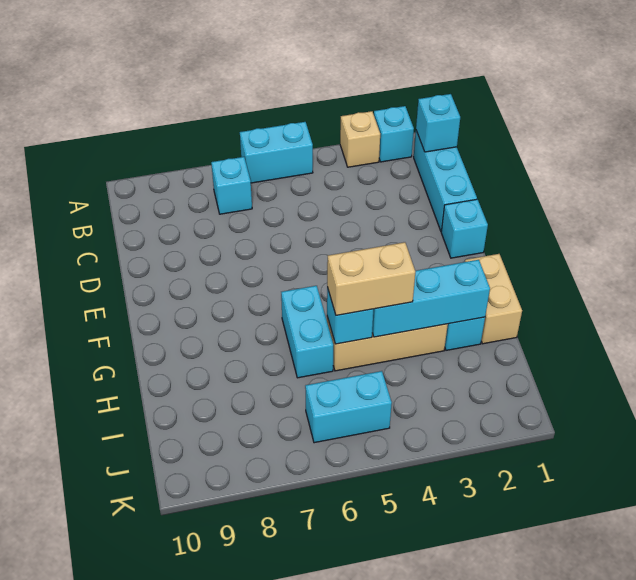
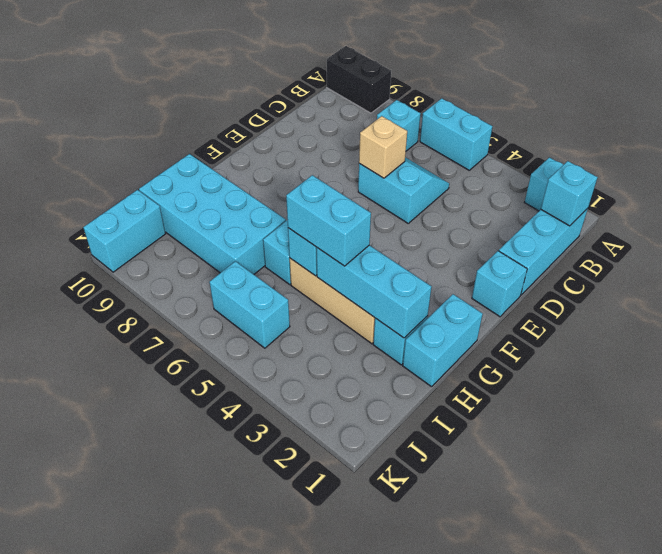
tan brick A3 level 1 -> tan brick D6 level 2
none -> black brick A9:A10 level 1
none -> cyan slope C5:D6 level 1 top D
tan brick G1:H1 level 1 -> cyan brick G1:H1 level 1
tan brick H4:H5 level 3 -> cyan brick H4:H5 level 3
none -> cyan brick H7:I10 level 1
none -> cyan brick J10:K10 level 1

